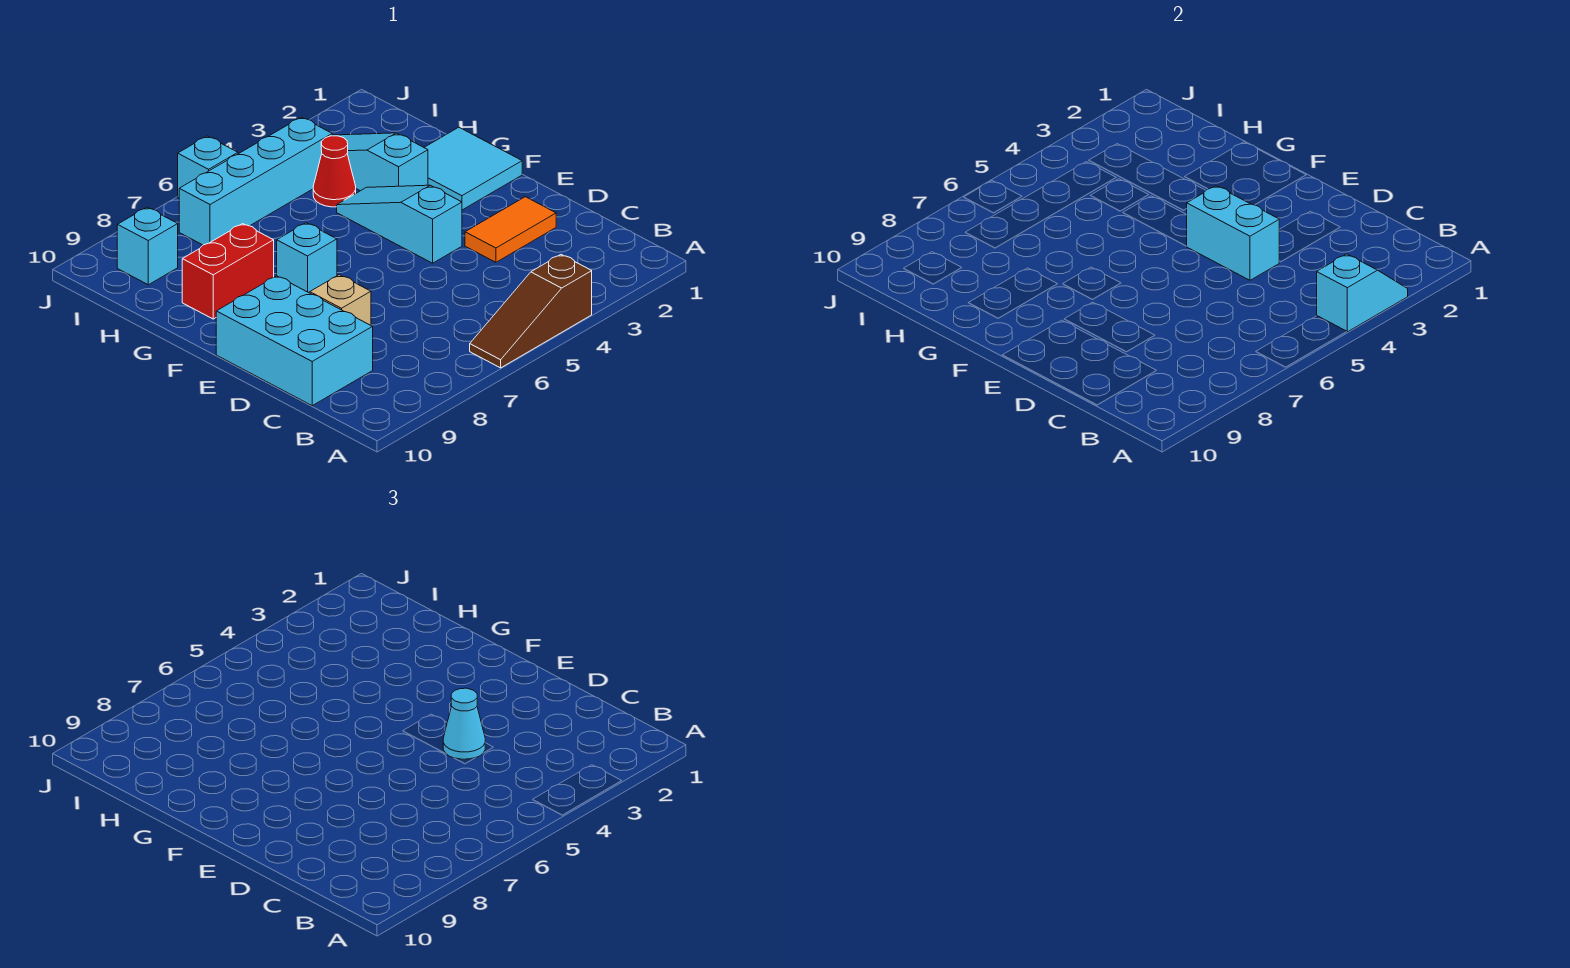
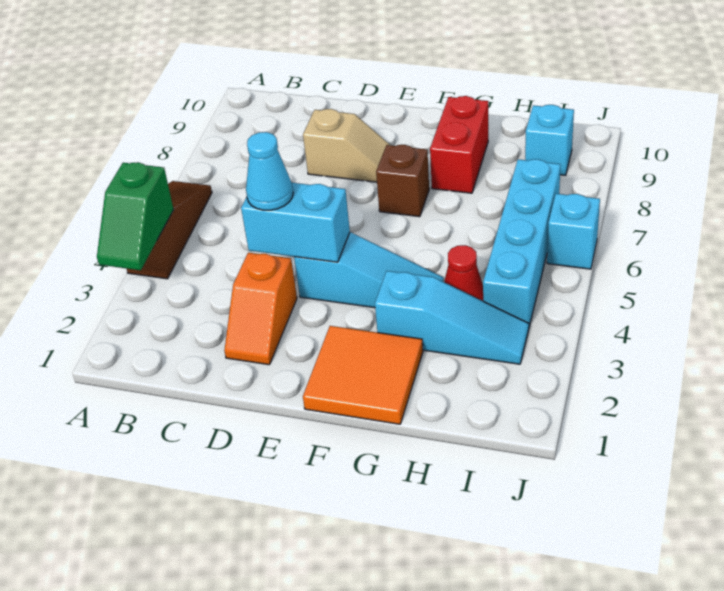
cyan slope A3:A4 level 2 top 4 -> green slope A3:A4 level 2 top 4
cyan brick C9:E10 level 1 -> none
orange tile D2:D3 level 1 -> orange slope D2:D3 level 1 top 3
cyan tile F1:G2 level 1 -> orange tile F1:G2 level 1
cyan brick F7 level 1 -> brown brick F7 level 1

